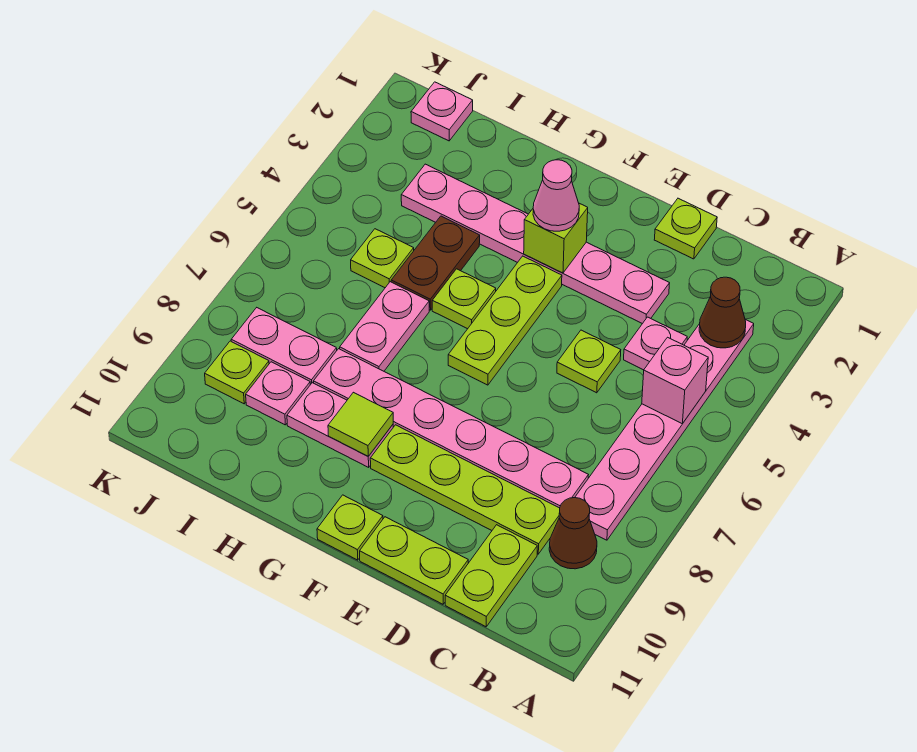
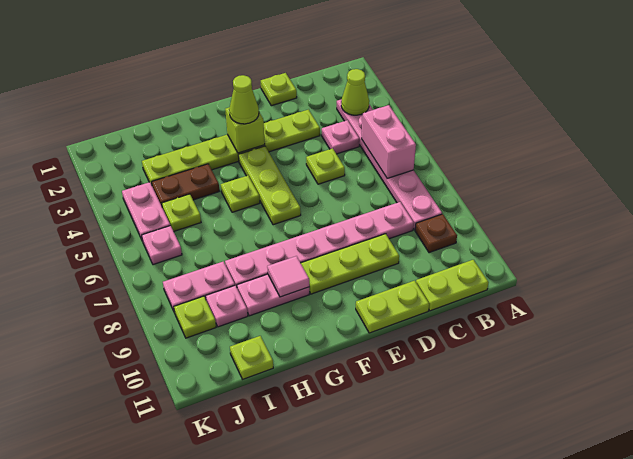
brown cone B3 level 2 -> lime cone B3 level 2
pink brick B5 level 2 -> pink brick B5:B6 level 2
brown cone B9 level 1 -> brown plate B9 level 1
lime plate C9:F9 level 1 -> lime plate D9:F9 level 1
lime plate C10:C11 level 1 -> lime plate B11:C11 level 1
pink plate D3:I3 level 1 -> lime plate D3:I3 level 1
pink cone F3 level 3 -> lime cone F3 level 3
lime plate F11 level 1 -> lime plate I11 level 1
lime tile G9 level 2 -> pink tile G9 level 2
brown plate H4:H5 level 1 -> brown plate H4:I4 level 1
pink plate H6:H7 level 1 -> pink plate J4:J5 level 1
pink plate J1 level 1 -> pink plate J6 level 1

